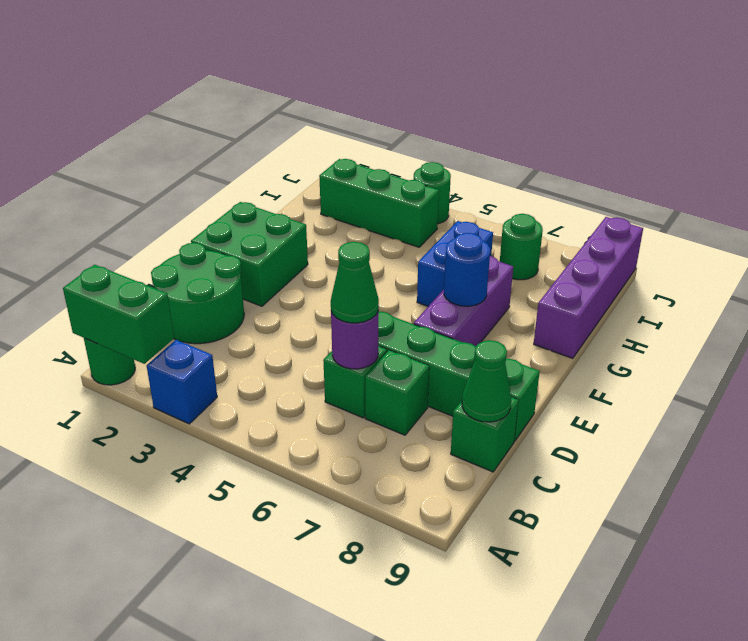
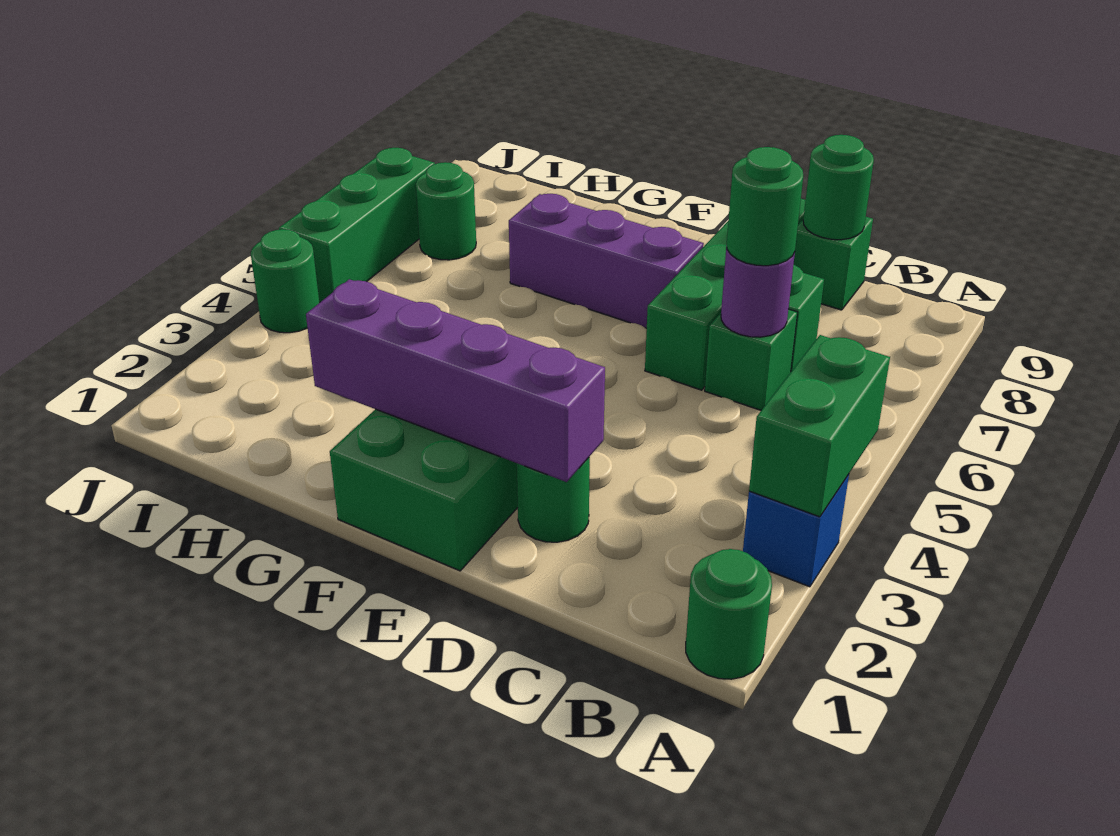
green brick A1:A2 level 2 -> green brick A3:A4 level 2
green round brick C1:D2 level 1 -> green round brick D2 level 1
green cone C6 level 3 -> green round brick C6 level 3
green cone C9 level 2 -> green round brick C9 level 2
blue round brick F7 level 2 -> none
blue brick G6:H6 level 1 -> none
purple brick G9:J9 level 1 -> purple brick D2:G2 level 2
green brick I2:I4 level 1 -> green brick J5:J7 level 1

